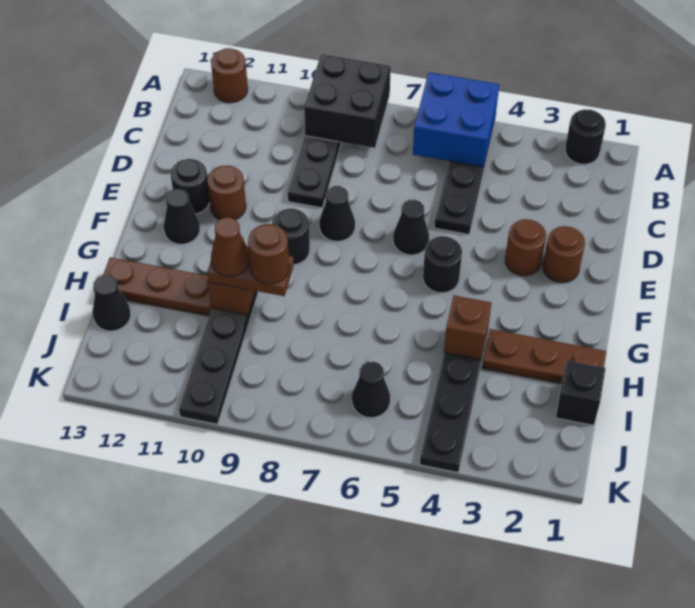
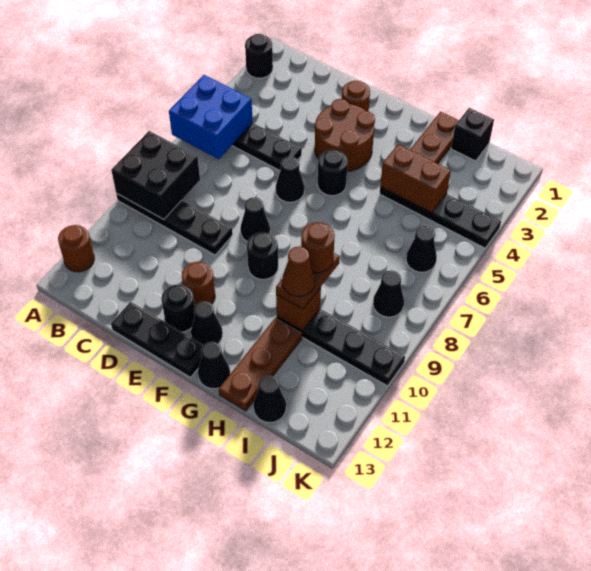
none -> black plate D13:F13 level 1
brown round brick E3 level 1 -> brown round brick E3:F4 level 1
none -> black cone G13 level 1
brown brick H4 level 2 -> brown brick H4:I4 level 2
none -> black cone J8 level 1

